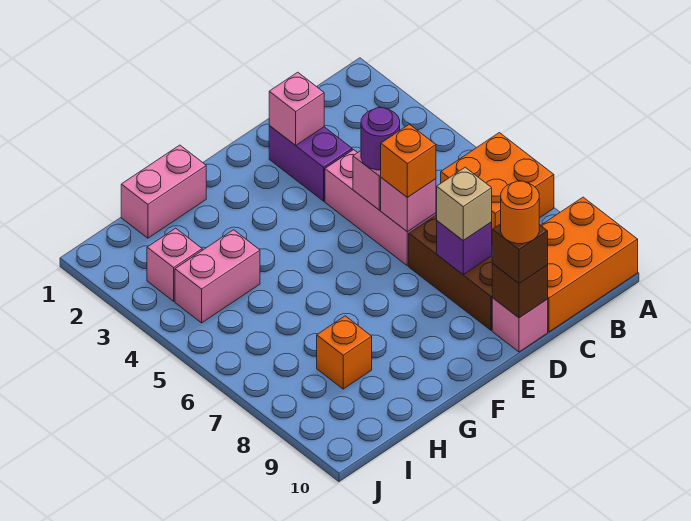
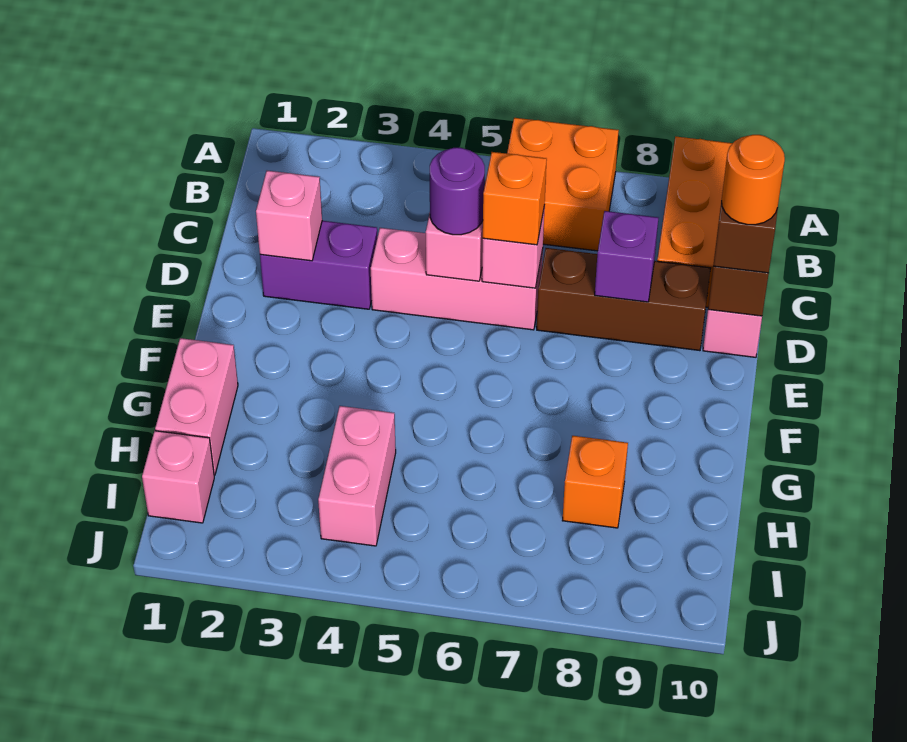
tan brick D8 level 3 -> none
pink brick I3 level 1 -> pink brick I1 level 1

